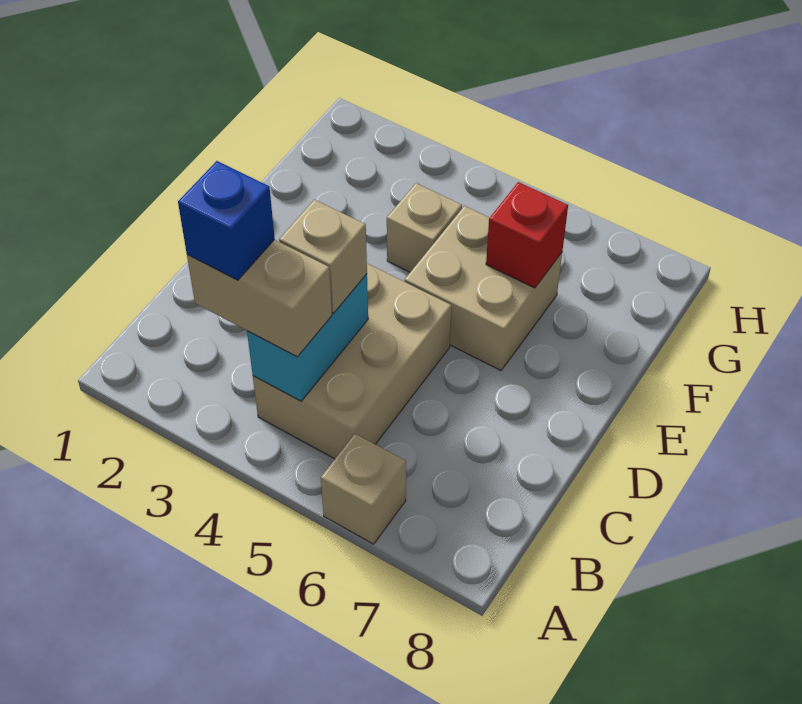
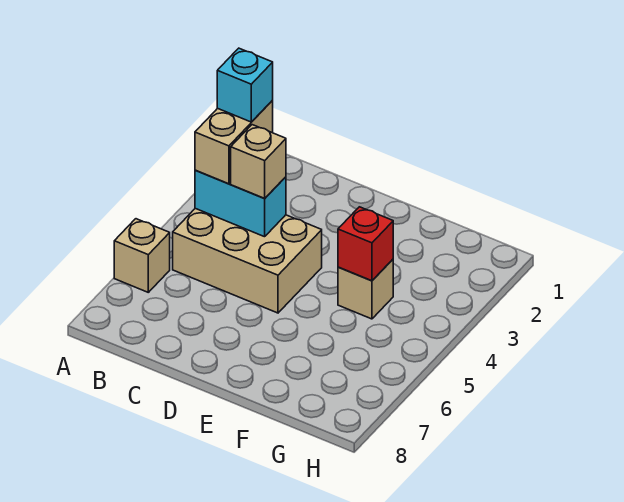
blue brick B3 level 4 -> cyan brick B3 level 4
tan brick E5:F6 level 1 -> none
red brick F6 level 2 -> red brick F4 level 2

